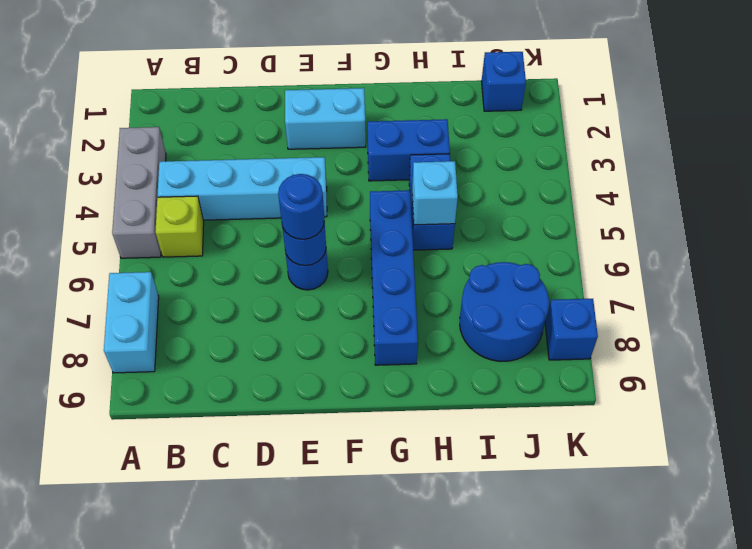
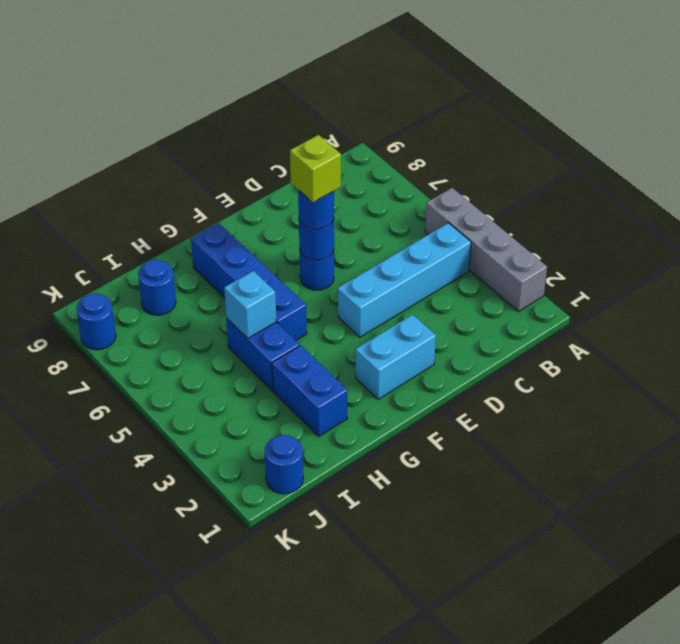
grey brick A3:A5 level 1 -> grey brick A2:A5 level 1
cyan brick A7:A8 level 1 -> none
lime brick B5 level 1 -> lime brick E6 level 4
blue brick G3:H3 level 1 -> blue brick H2:H3 level 1
blue round brick I7:J8 level 1 -> blue round brick I8 level 1
blue brick J1 level 1 -> blue round brick J1 level 1
blue brick K8 level 1 -> blue round brick K8 level 1

